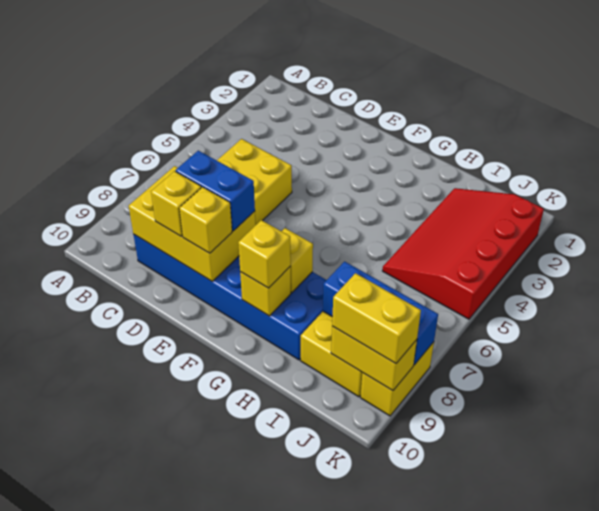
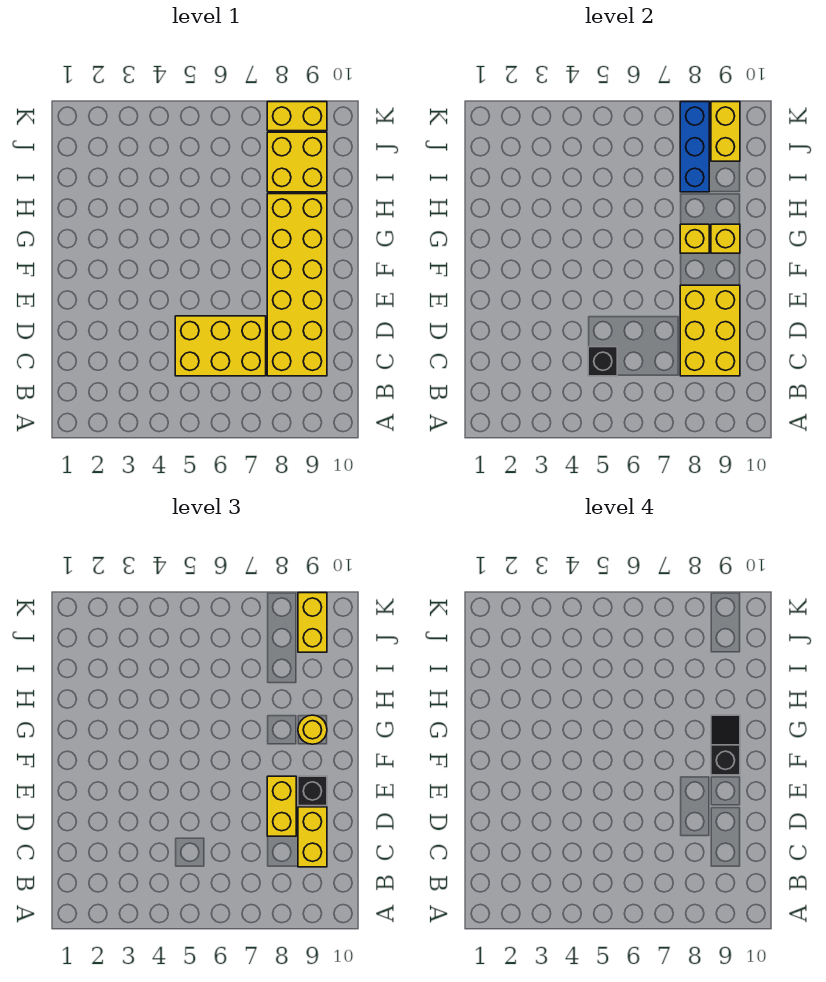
none -> black brick C5 level 2
blue brick C8:H9 level 1 -> yellow brick C8:H9 level 1
blue brick D8:E8 level 3 -> yellow brick D8:E8 level 3
yellow brick D9 level 3 -> yellow brick C9:D9 level 3
yellow brick E9 level 3 -> black brick E9 level 3
none -> black slope F9:G9 level 4 top F
yellow brick G9 level 3 -> yellow round brick G9 level 3
red slope I2:K5 level 1 top K -> none

